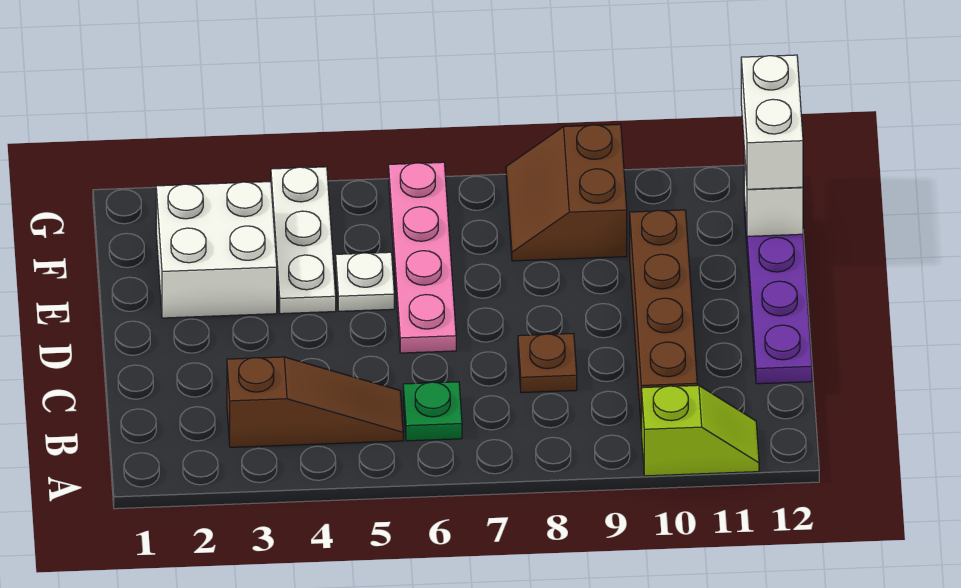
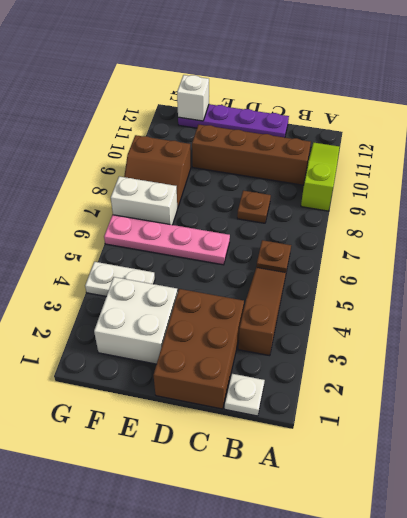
lime slope A10:A11 level 1 top 10 -> lime slope A9:A11 level 1 top 9
green plate B6 level 1 -> brown plate B6 level 1
none -> brown brick C1:D3 level 1
white plate E4:G4 level 1 -> white plate F4:G4 level 1
white plate E5 level 1 -> white plate B1 level 1
white brick F12:G12 level 3 -> white brick F7:G7 level 1

